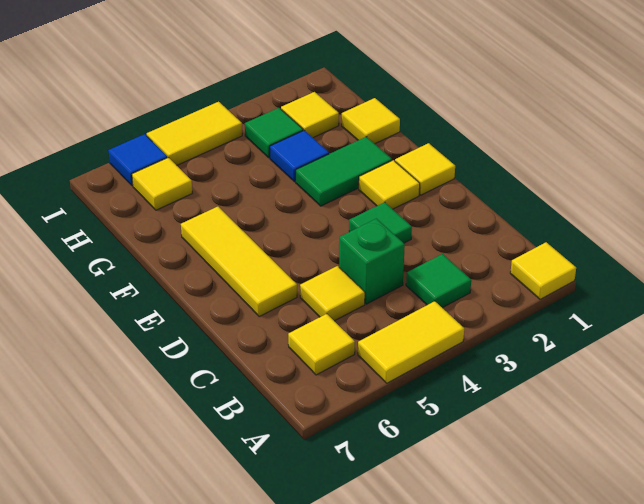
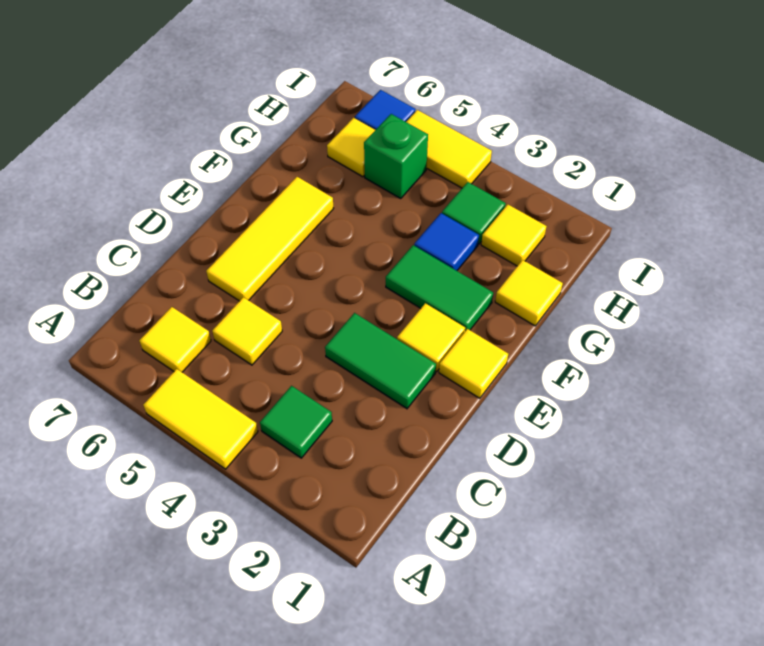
yellow tile A1 level 1 -> none
green brick C4 level 1 -> green brick H5 level 1
green tile D3 level 1 -> green tile D2:D3 level 1

